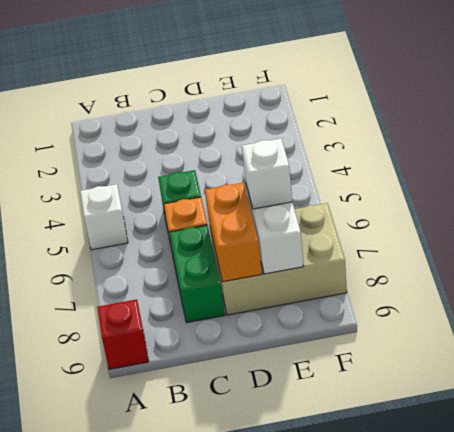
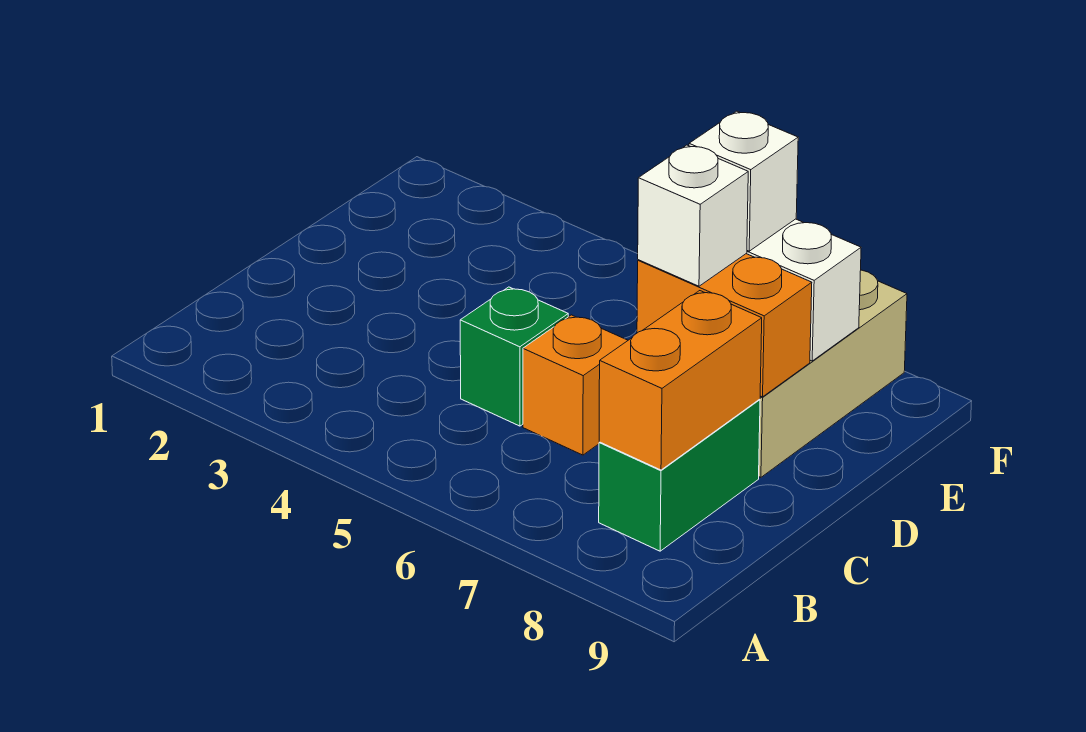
white brick A5 level 1 -> white brick D7 level 3
red brick A9 level 1 -> none
none -> orange brick B8:C8 level 2
green brick C7:C8 level 1 -> green brick B8:C8 level 1

